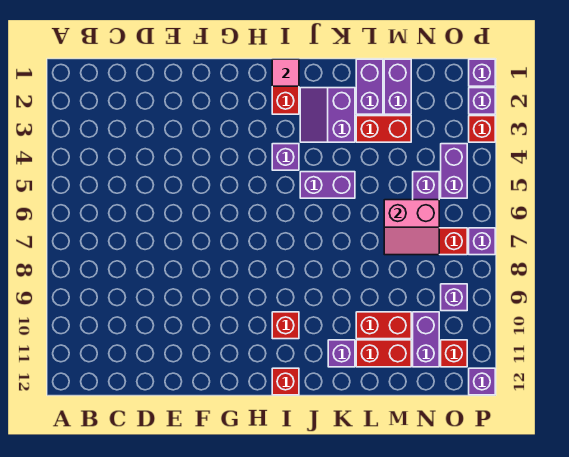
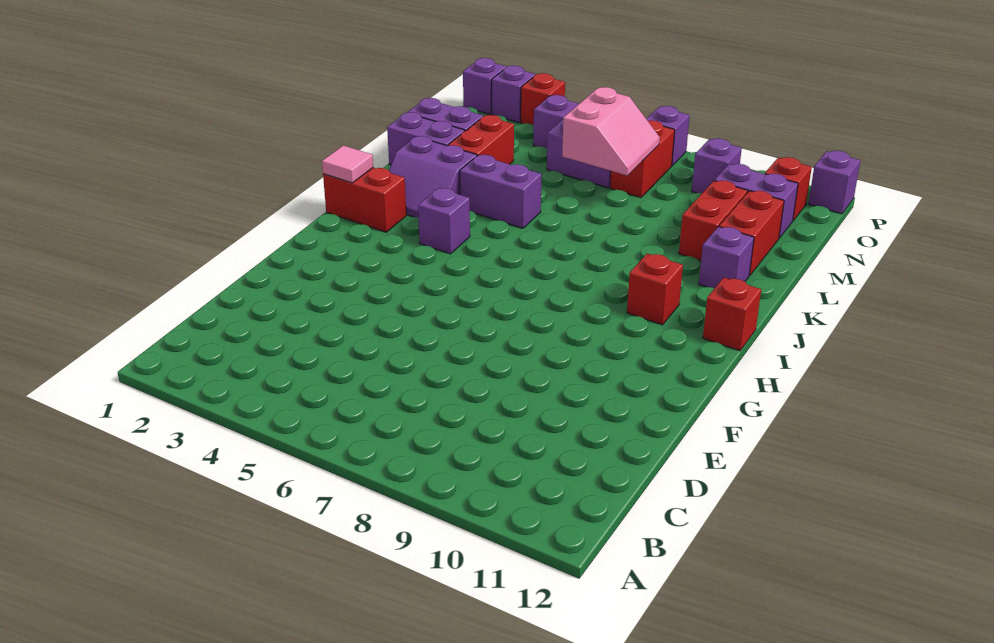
purple brick J5:K5 level 1 -> purple brick K4:K5 level 1

